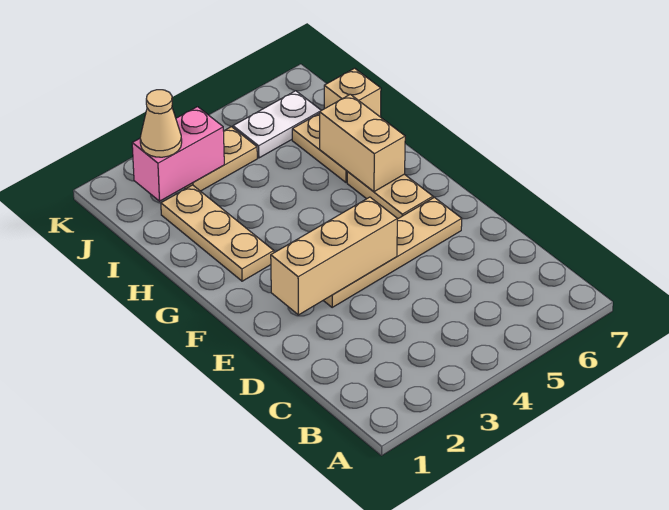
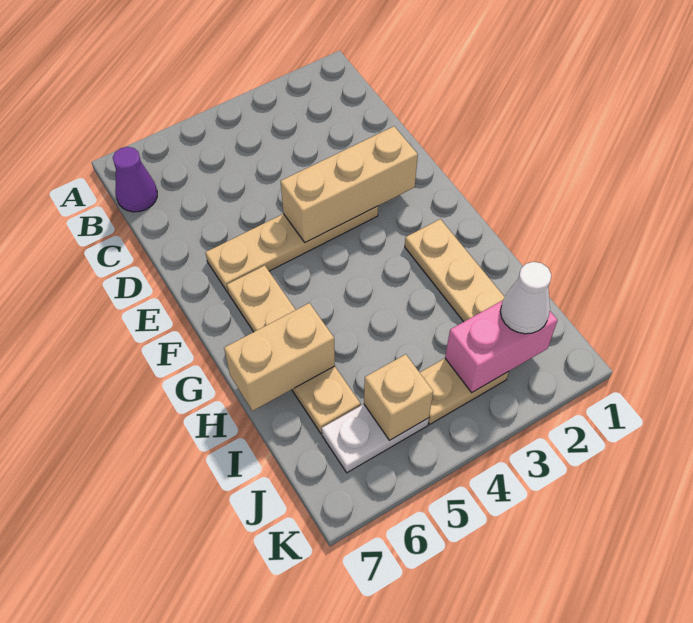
none -> purple cone B7 level 1
tan brick G6:H6 level 2 -> tan brick H6:H7 level 2
tan brick I7 level 1 -> tan brick J5 level 2
tan cone J2 level 3 -> white cone J2 level 3

